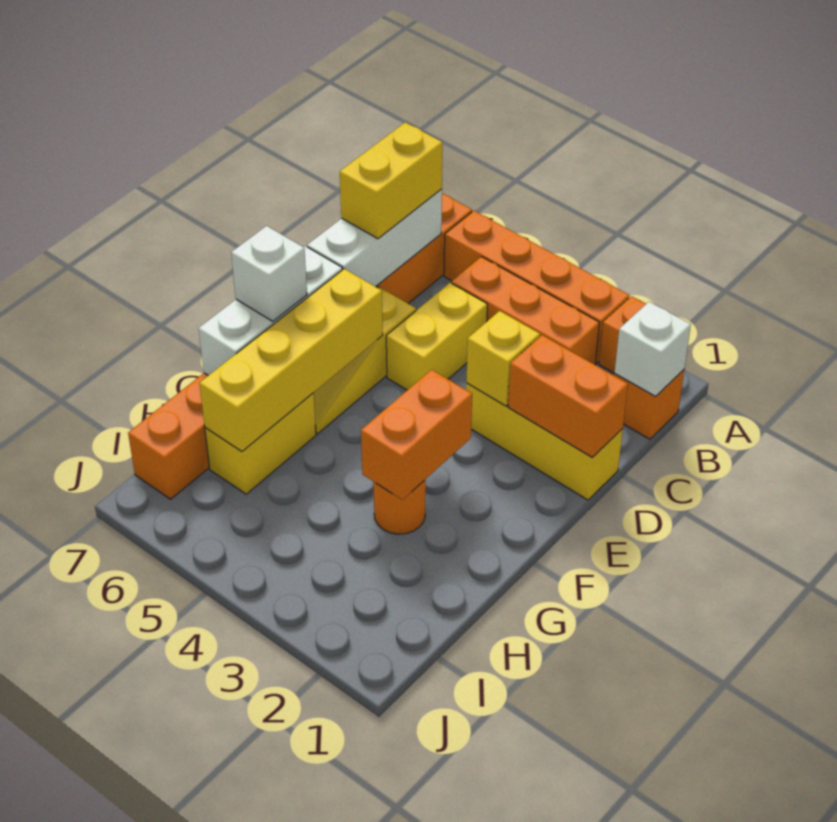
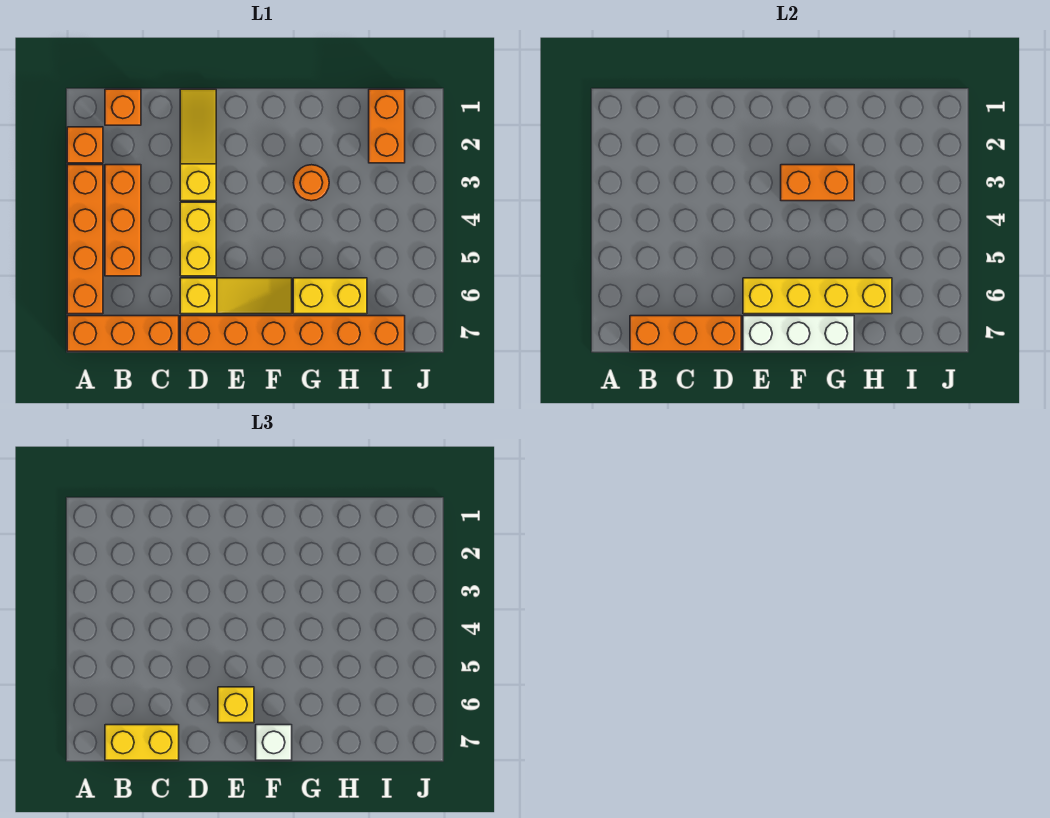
white brick B1 level 2 -> none
white brick B7:D7 level 2 -> orange brick B7:D7 level 2
yellow brick C5:D5 level 1 -> yellow brick D4:D5 level 1
yellow brick D1:D3 level 1 -> yellow slope D1:D3 level 1 top 3
orange brick D1:D2 level 2 -> orange brick I1:I2 level 1
yellow brick D3 level 2 -> yellow brick E6 level 3

